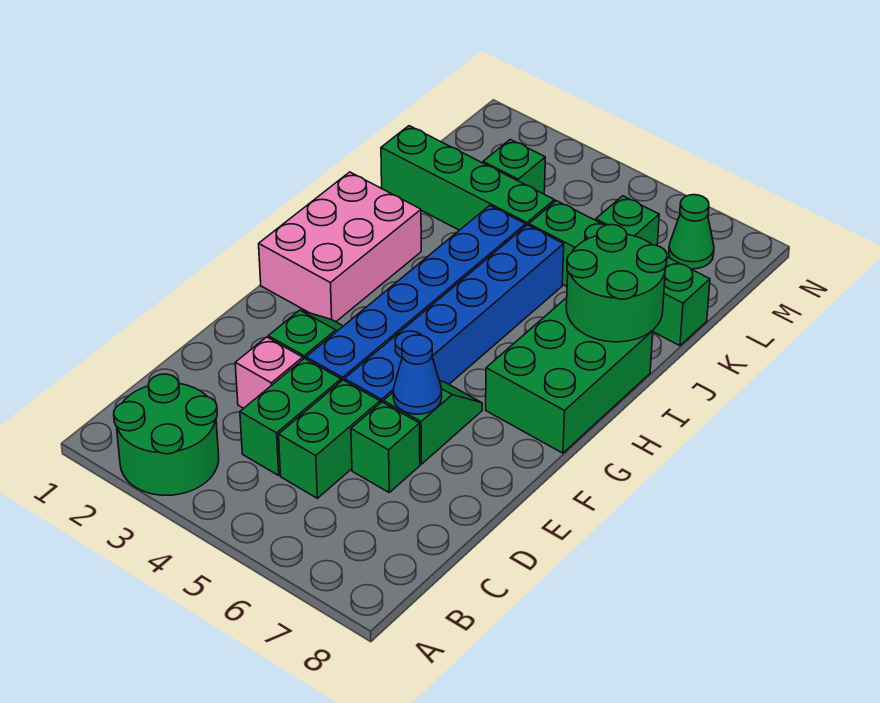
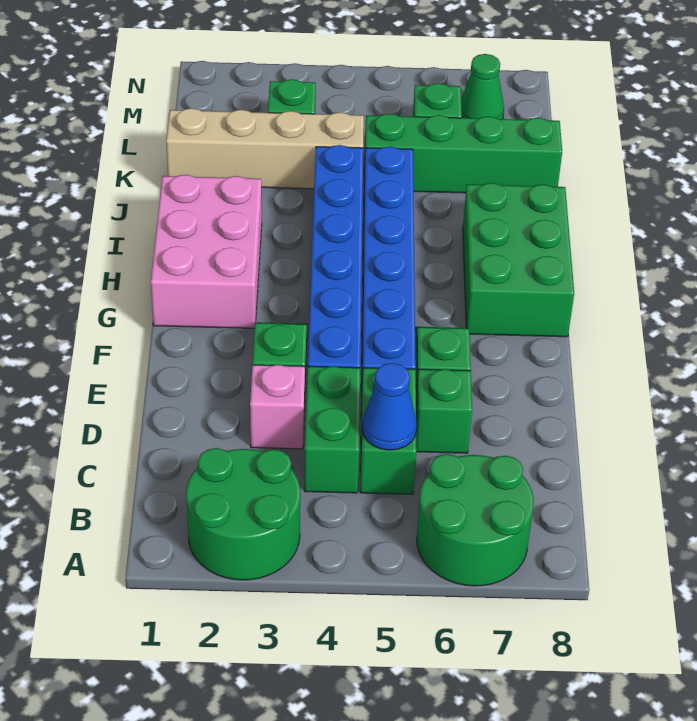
blue cone E6 level 2 -> blue cone C5 level 2
green round brick I7:J8 level 2 -> green round brick A6:B7 level 1
green brick K1:K4 level 1 -> tan brick K1:K4 level 1

